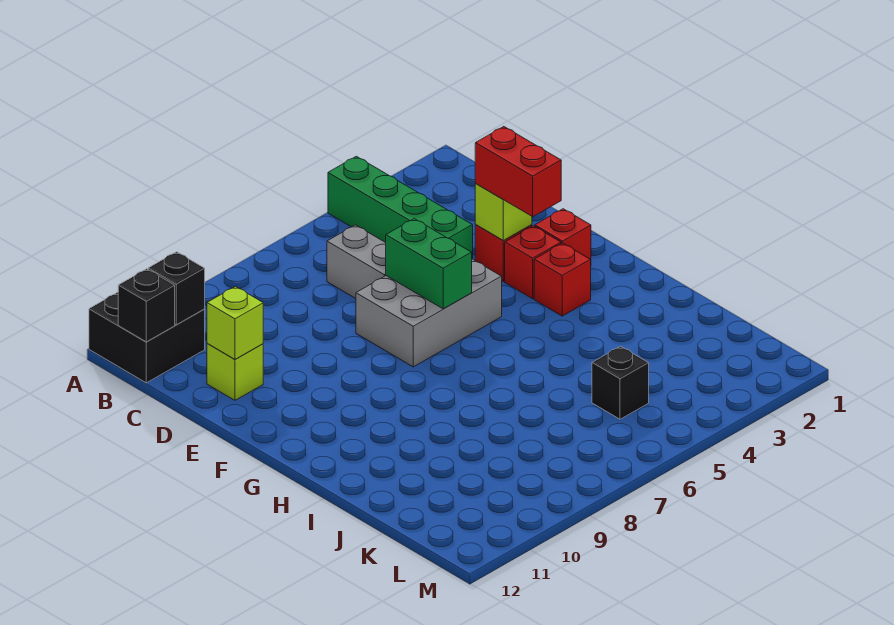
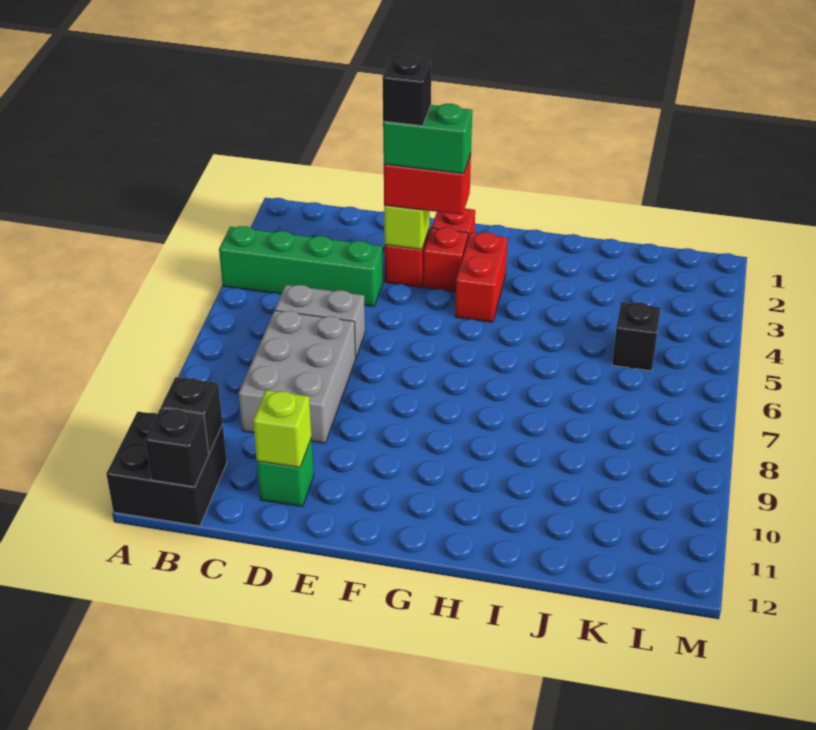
lime brick D11 level 1 -> green brick D11 level 1
none -> black brick E3 level 5
grey brick E5:F7 level 1 -> grey brick C7:D9 level 1
green brick E6:F6 level 2 -> green brick E3:F3 level 4
red brick G3 level 1 -> red brick G3:G4 level 1

